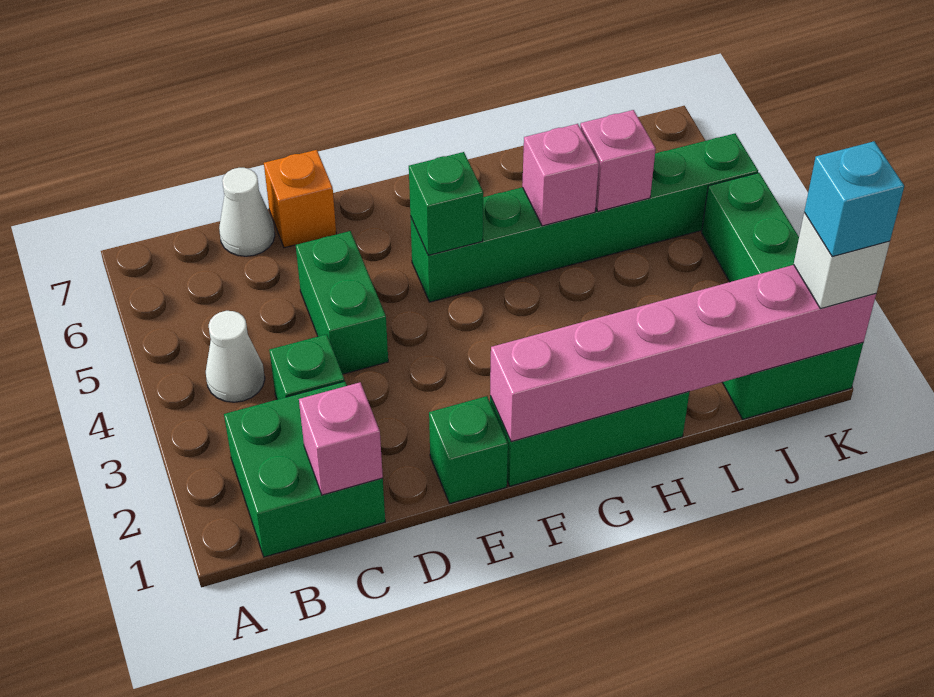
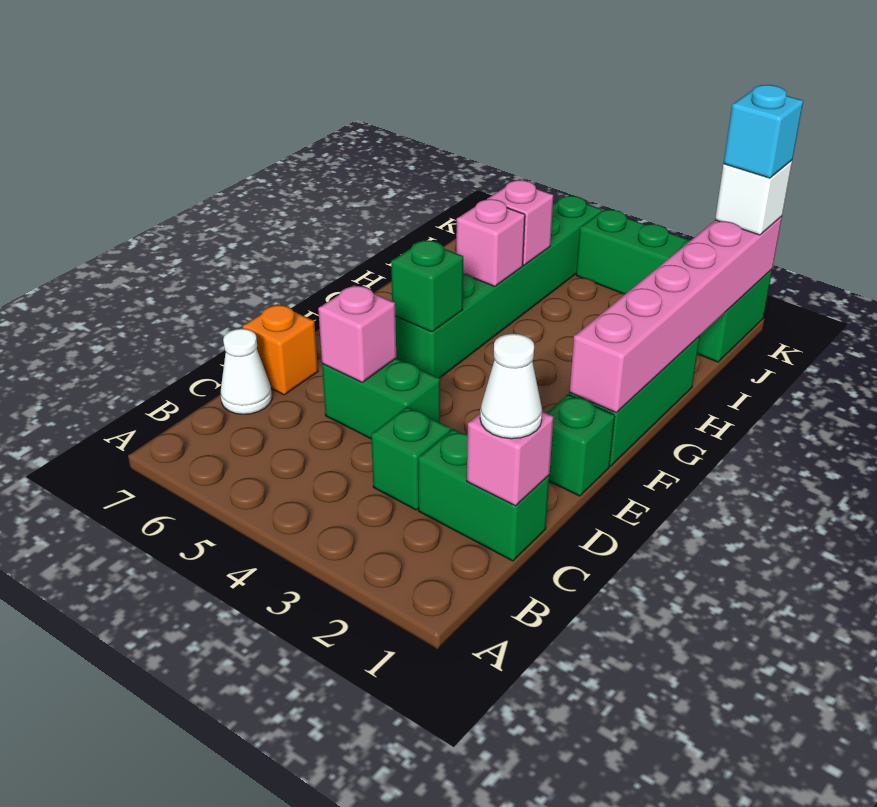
green brick B1:C2 level 1 -> green brick C1:C2 level 1
white cone B4 level 1 -> white cone C1 level 3
none -> pink brick D5 level 2

